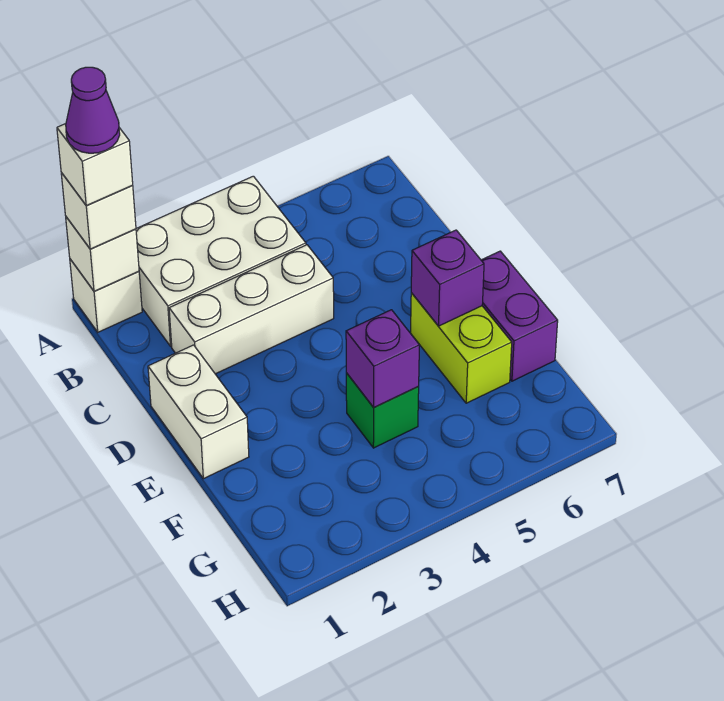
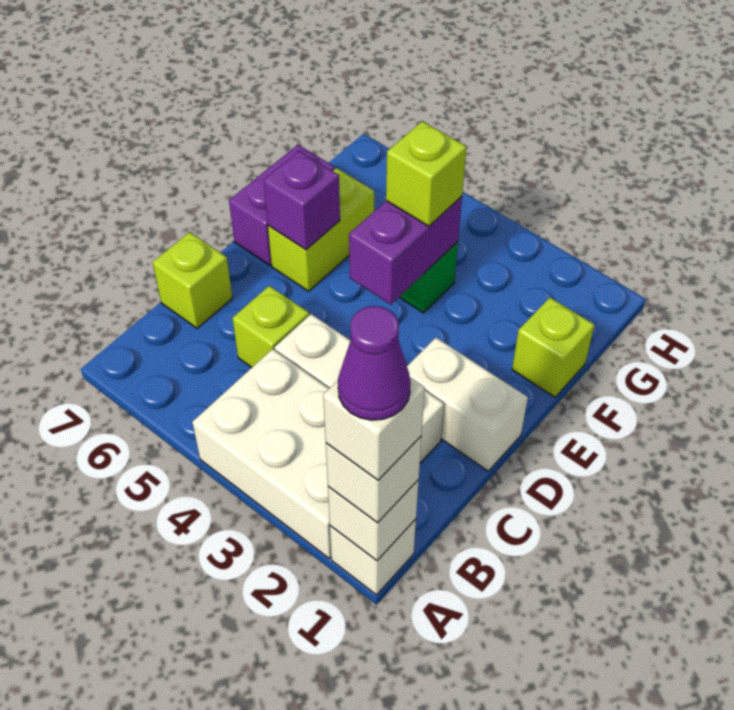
none -> lime brick C5 level 1
none -> lime brick C7 level 1
white brick D1:E1 level 1 -> white brick D1:D2 level 1
none -> lime brick F1 level 1
purple brick F4 level 2 -> purple brick E4:F4 level 2
none -> lime brick F4 level 3

